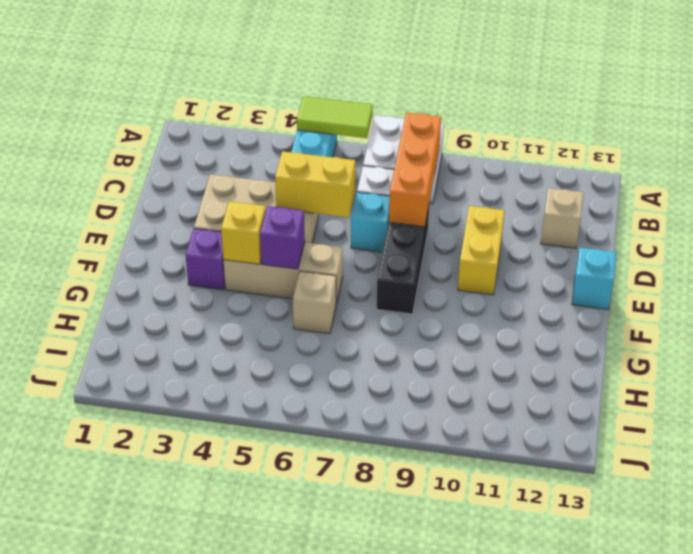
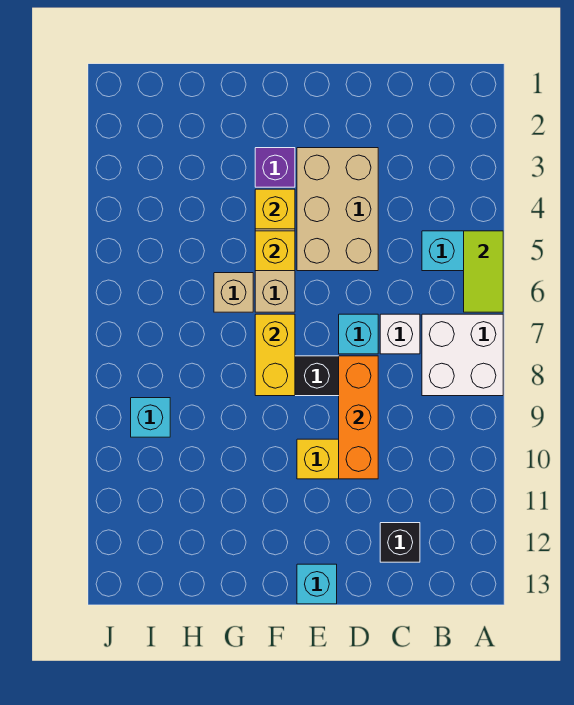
orange brick B8:D8 level 2 -> orange brick D8:D10 level 2
tan brick C12 level 1 -> black brick C12 level 1
yellow brick D5:D6 level 2 -> yellow brick F7:F8 level 2
purple brick F5 level 2 -> yellow brick F5 level 2
none -> cyan brick I9 level 1

